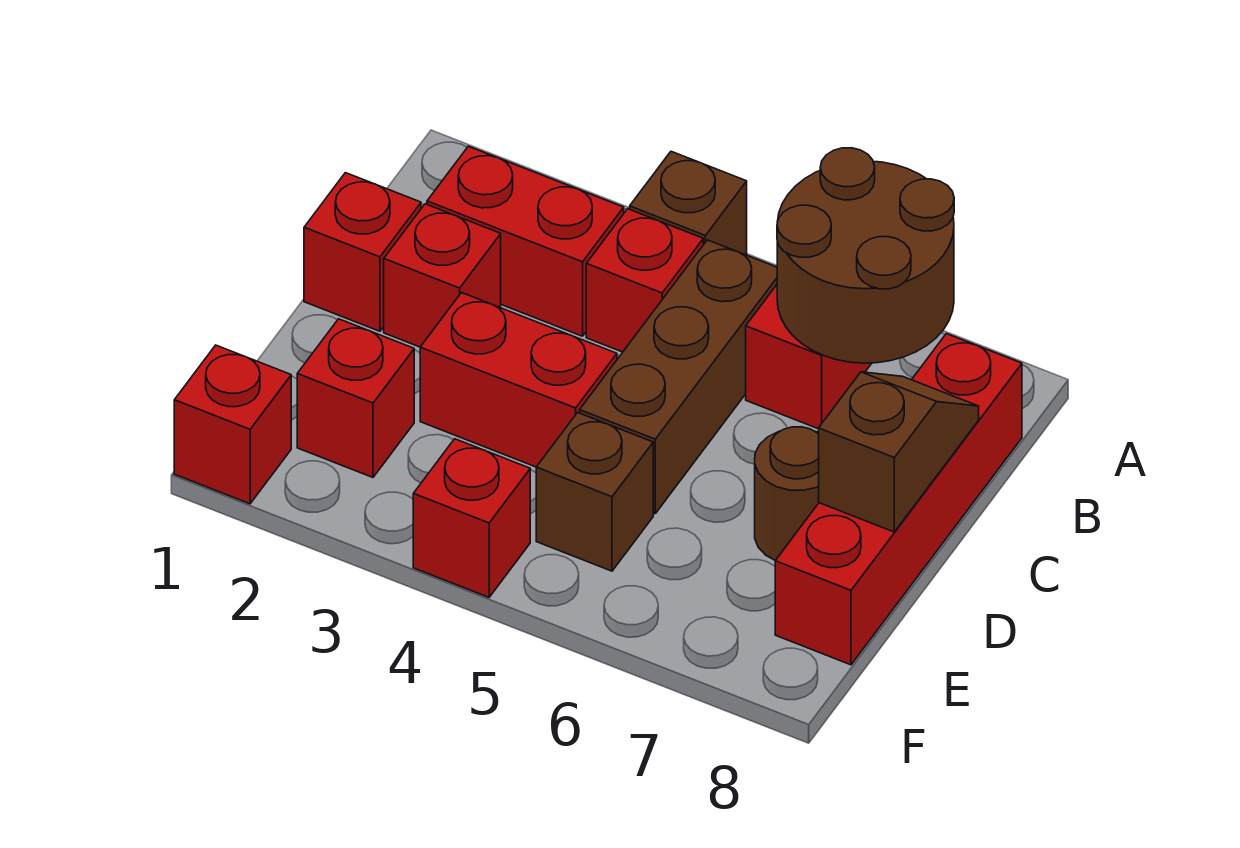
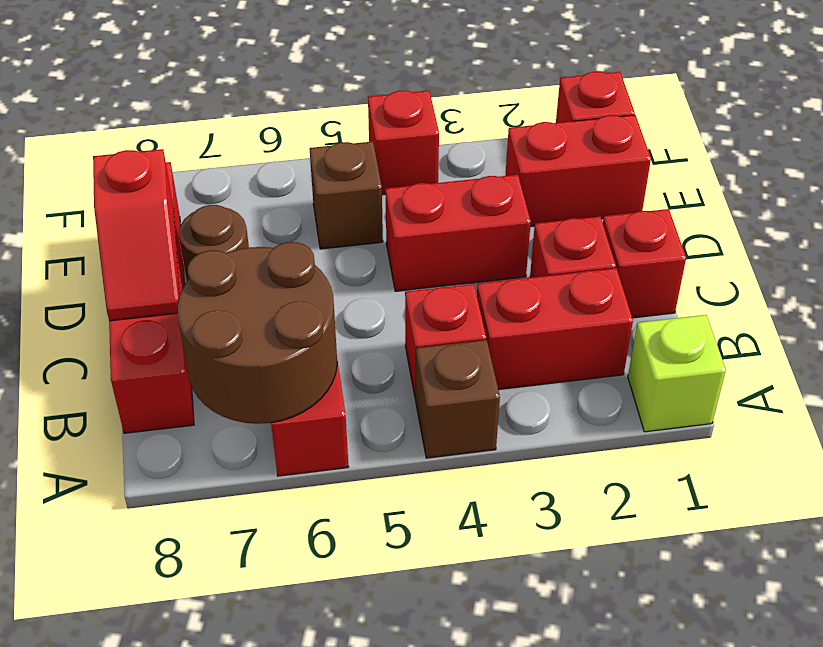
none -> lime brick A1 level 1
brown brick B5:D5 level 1 -> none
brown slope C8:D8 level 2 top D -> red slope C8:D8 level 2 top D
red brick E2 level 1 -> red brick E1:E2 level 1

